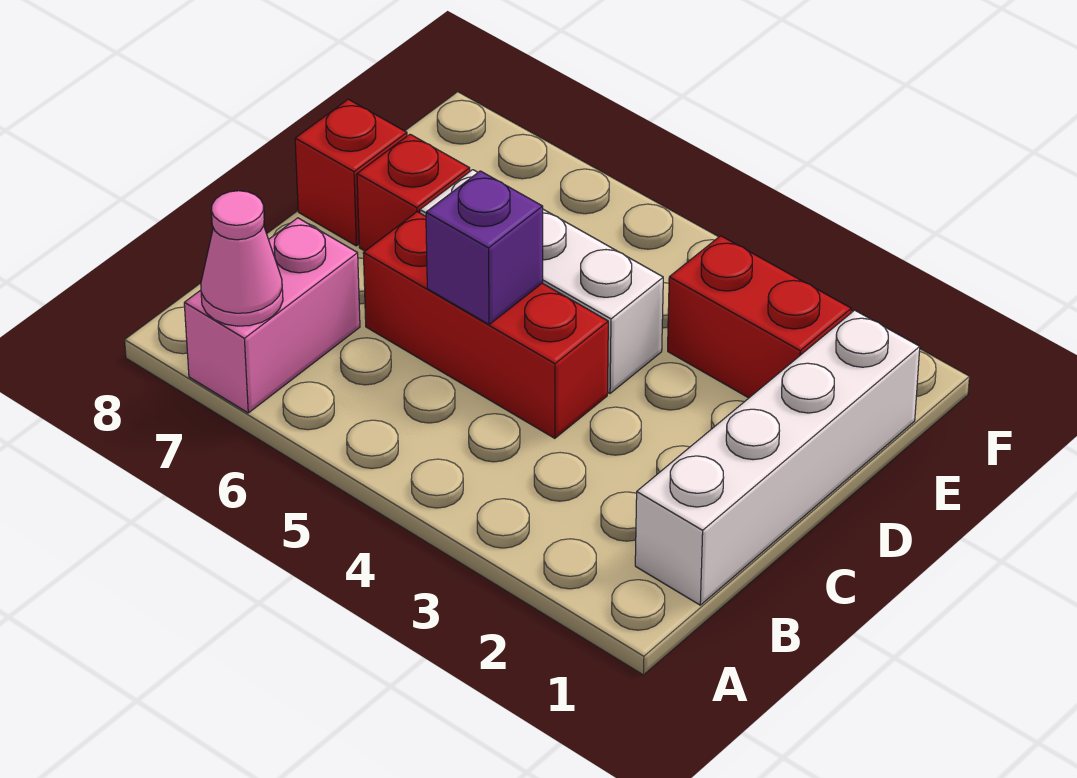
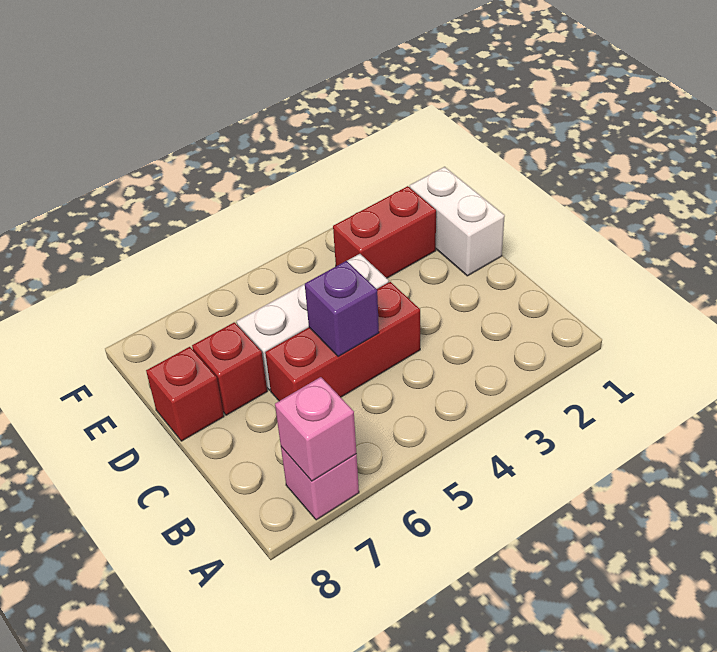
pink brick A7:B7 level 1 -> pink brick A7 level 1
pink cone A7 level 2 -> pink brick A7 level 2
white brick B1:E1 level 1 -> white brick D1:E1 level 1

